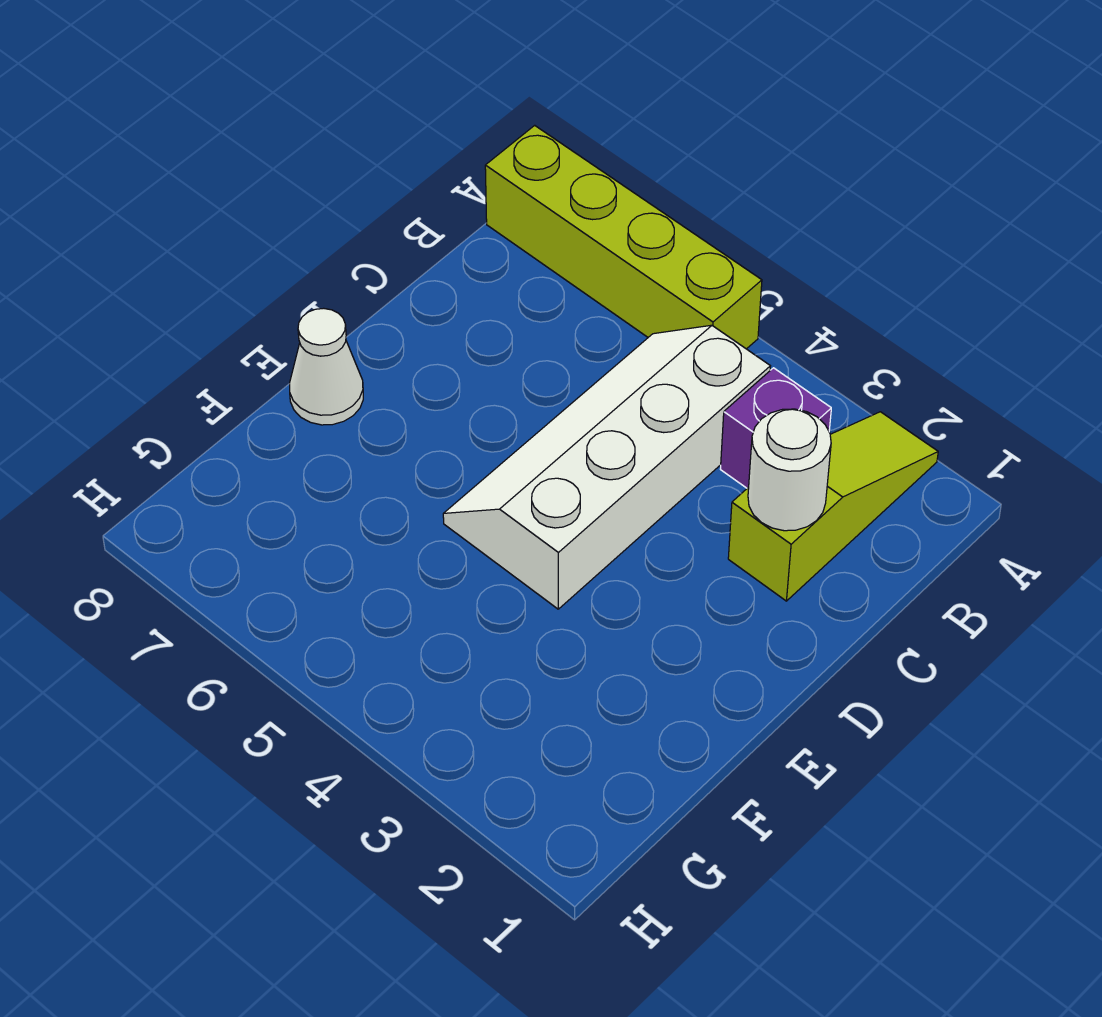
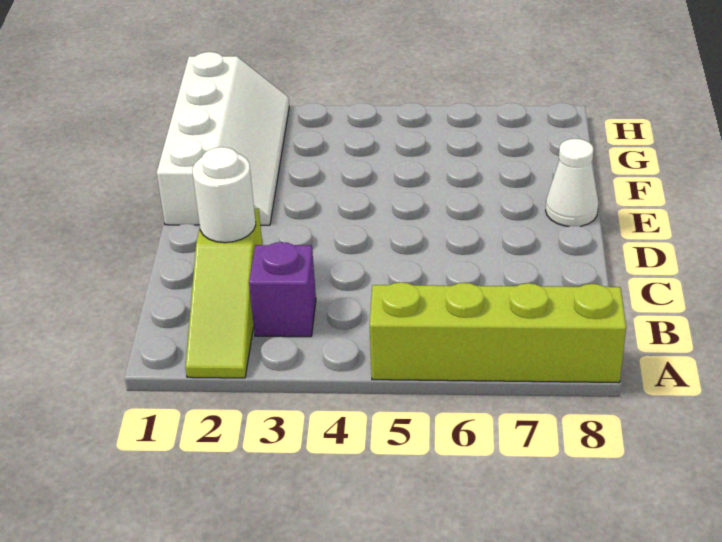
white slope B4:E5 level 1 top 4 -> white slope E1:H2 level 1 top 1

